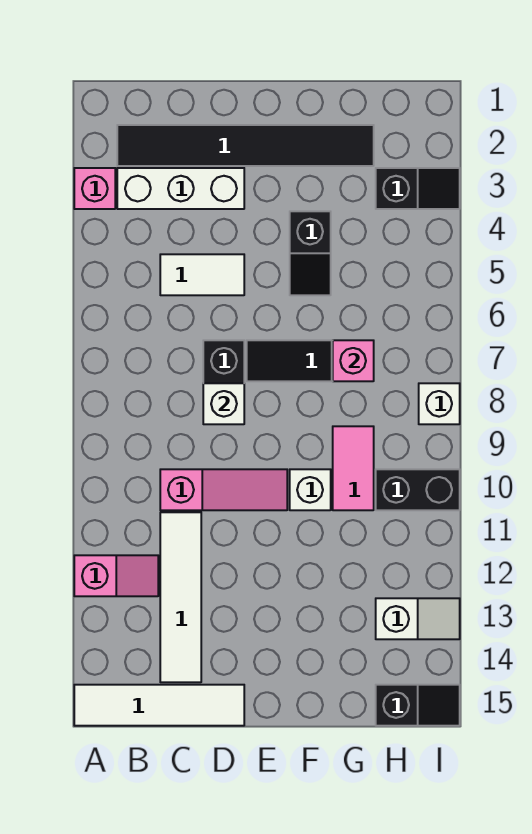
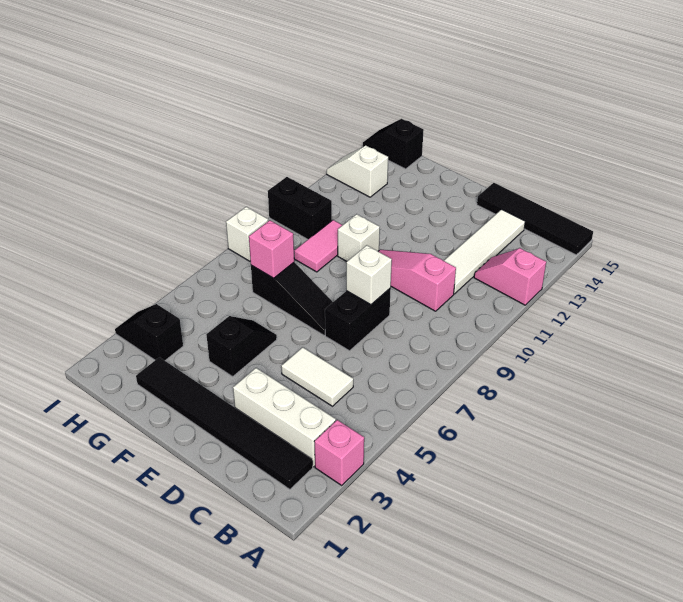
white tile A15:D15 level 1 -> black tile A15:D15 level 1

